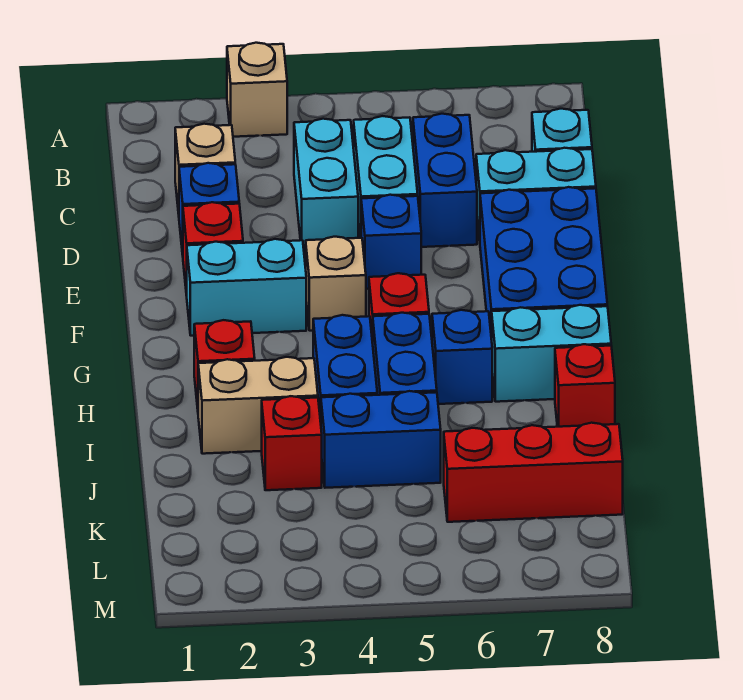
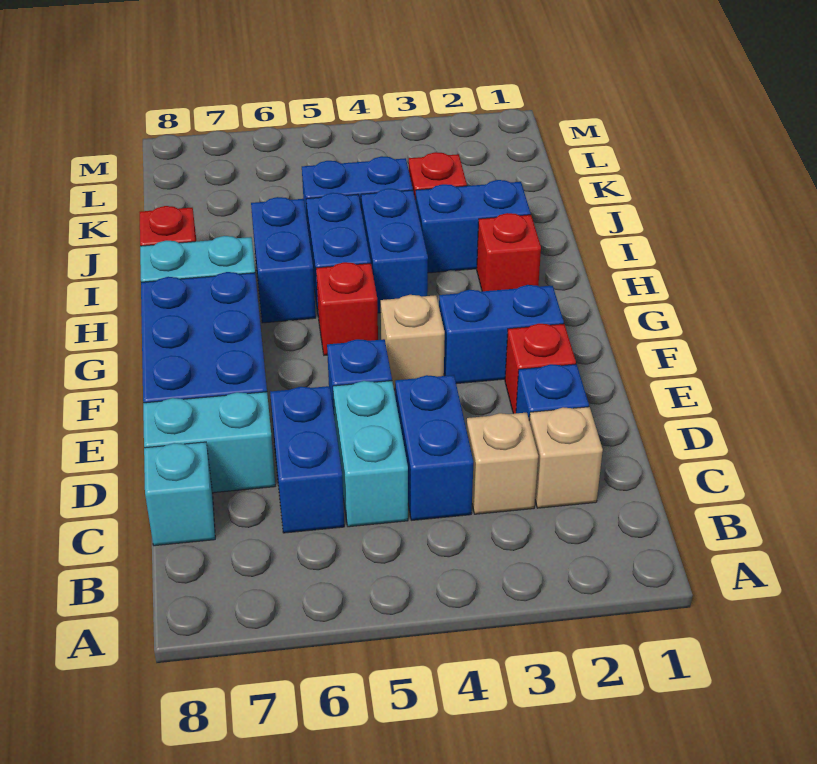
tan brick A3 level 1 -> tan brick C3 level 1
cyan brick C4:D4 level 1 -> blue brick C4:D4 level 1
cyan brick F2:F3 level 1 -> blue brick F2:F3 level 1
blue brick H6 level 1 -> blue brick H6:I6 level 1
tan brick I2:I3 level 1 -> blue brick I2:I3 level 1
red brick K6:K8 level 1 -> none

